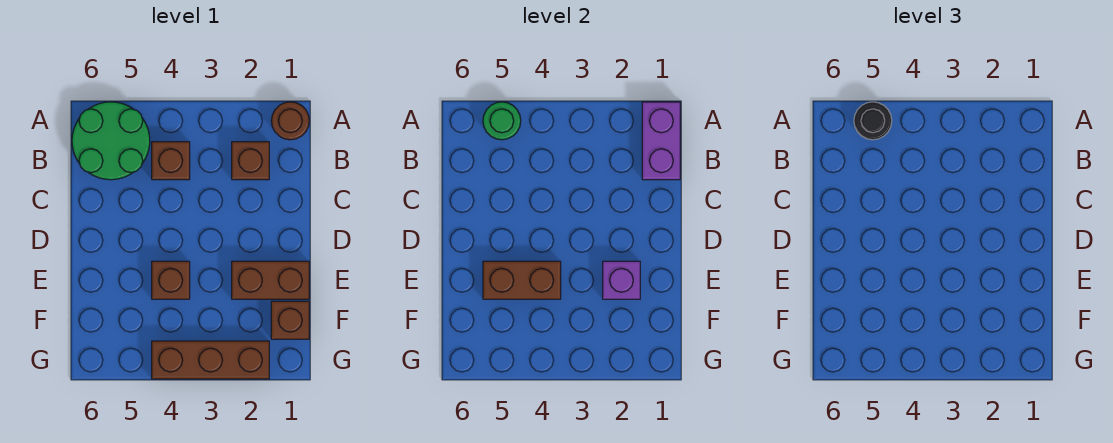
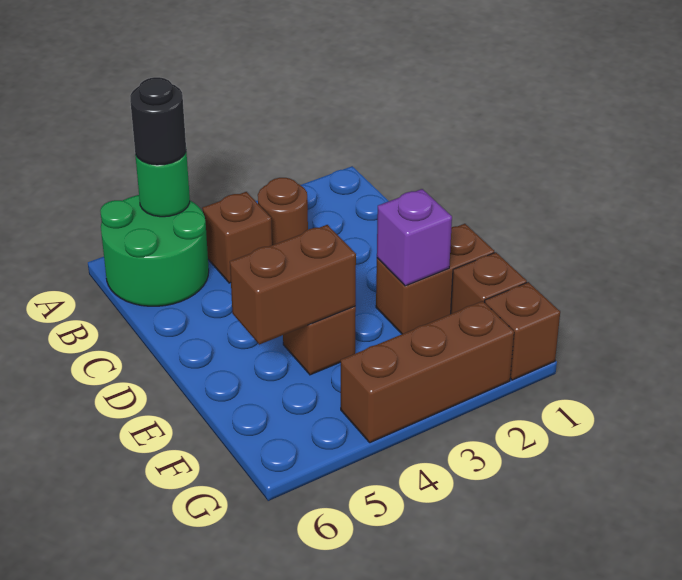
brown round brick A1 level 1 -> brown round brick B3 level 1
purple brick A1:B1 level 2 -> none
brown brick B2 level 1 -> brown brick G1 level 1

